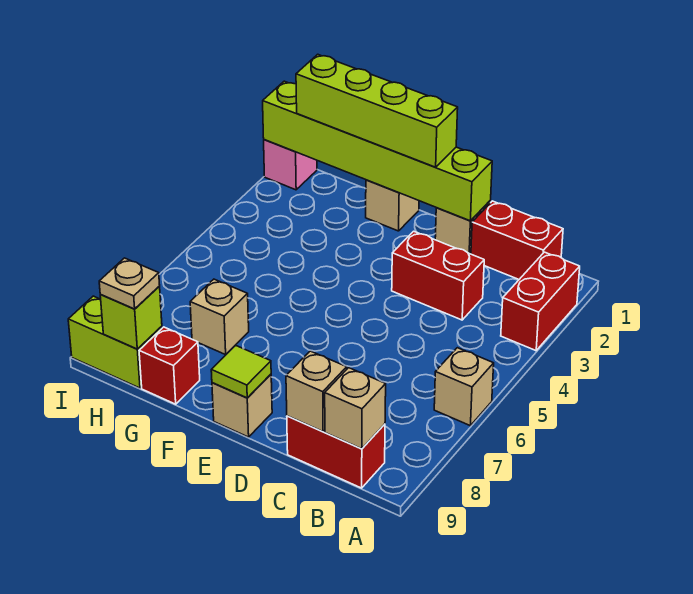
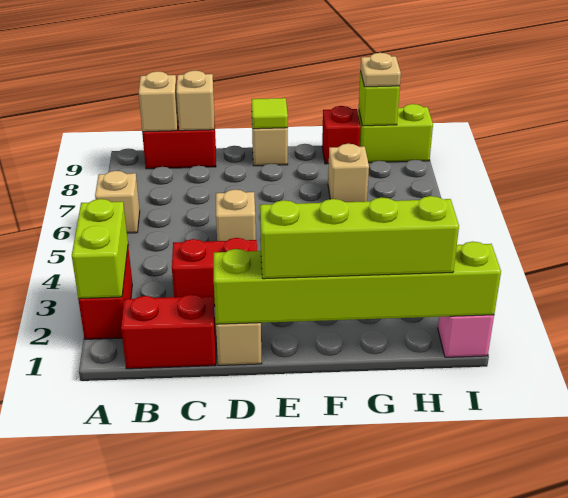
none -> lime brick A2:A3 level 2
tan brick F1 level 1 -> tan brick D5 level 1

